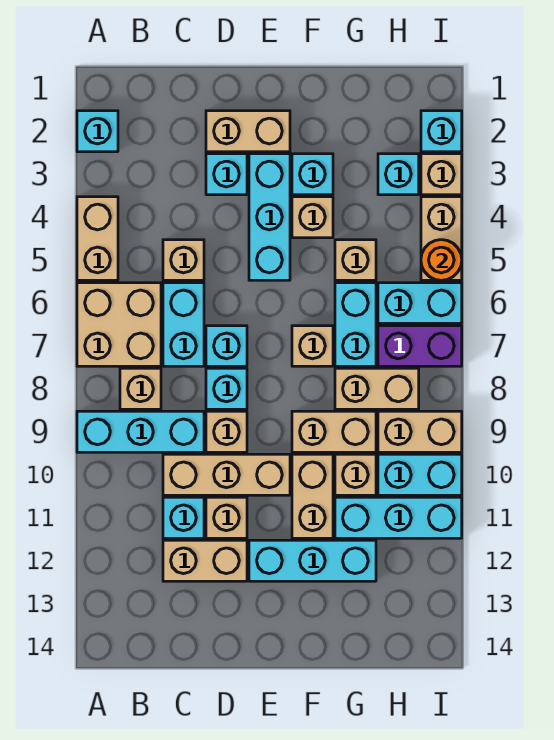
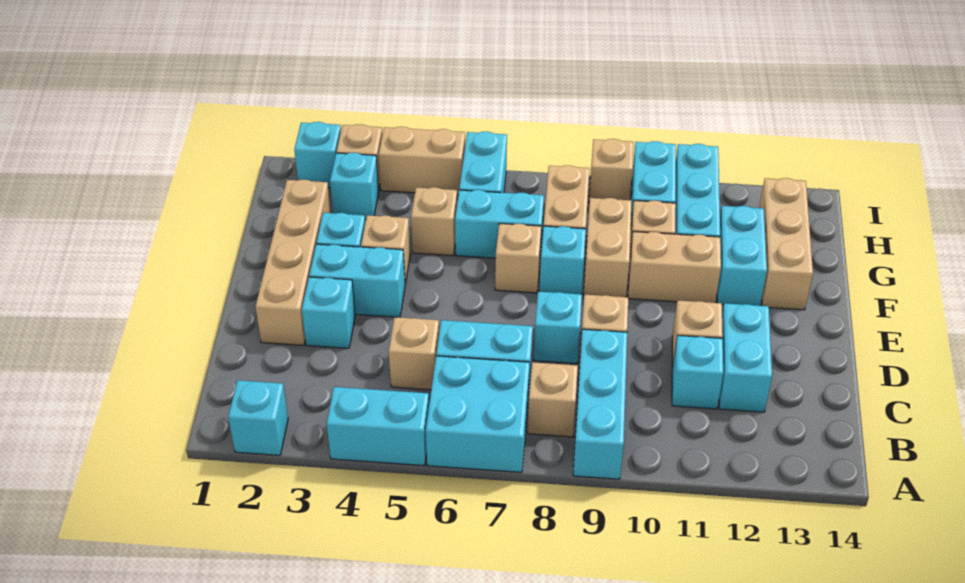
tan brick A4:A5 level 1 -> cyan brick A4:A5 level 1
tan brick A6:B7 level 1 -> cyan brick A6:B7 level 1
tan brick C10:E10 level 1 -> tan brick F13:H13 level 1
tan brick C12:D12 level 1 -> cyan brick C12:D12 level 1
tan brick D2:E2 level 1 -> tan brick D2:G2 level 1
cyan brick D7 level 1 -> cyan brick F8 level 1
cyan brick E3:E5 level 1 -> cyan brick E3:E4 level 1
cyan brick E12:G12 level 1 -> cyan brick F12:G12 level 1
purple brick H7:I7 level 1 -> none
tan brick H9:I9 level 1 -> tan brick I9 level 1
orange round brick I5 level 2 -> none

